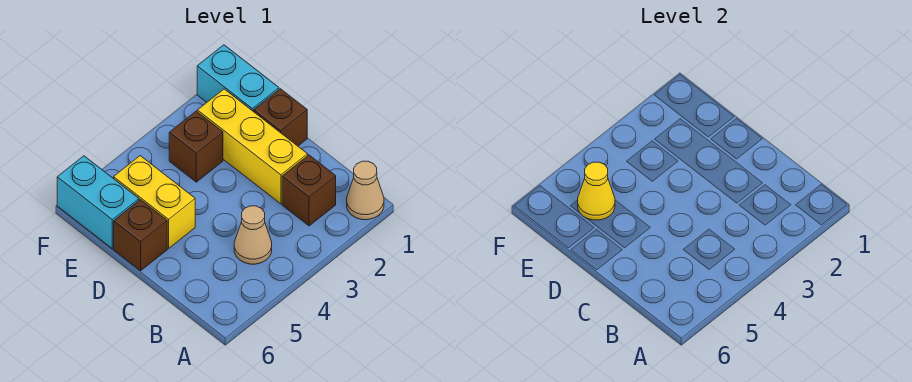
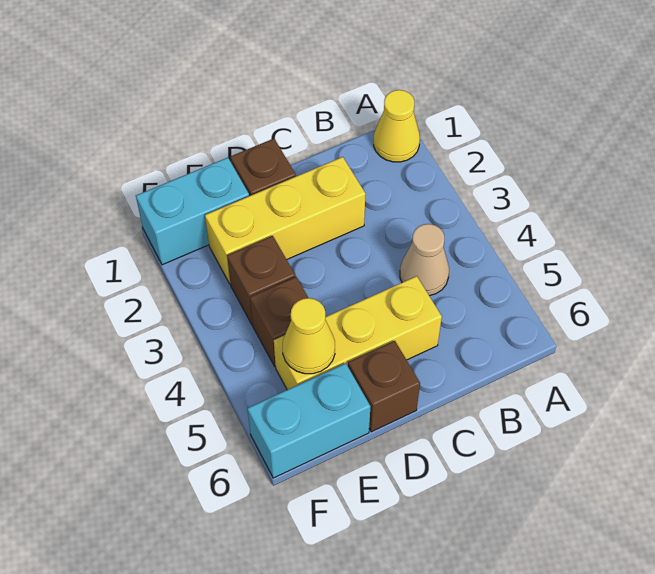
tan cone A1 level 1 -> yellow cone A1 level 1
brown brick B2 level 1 -> brown brick E4 level 1
yellow brick D5:E5 level 1 -> yellow brick C5:E5 level 1

